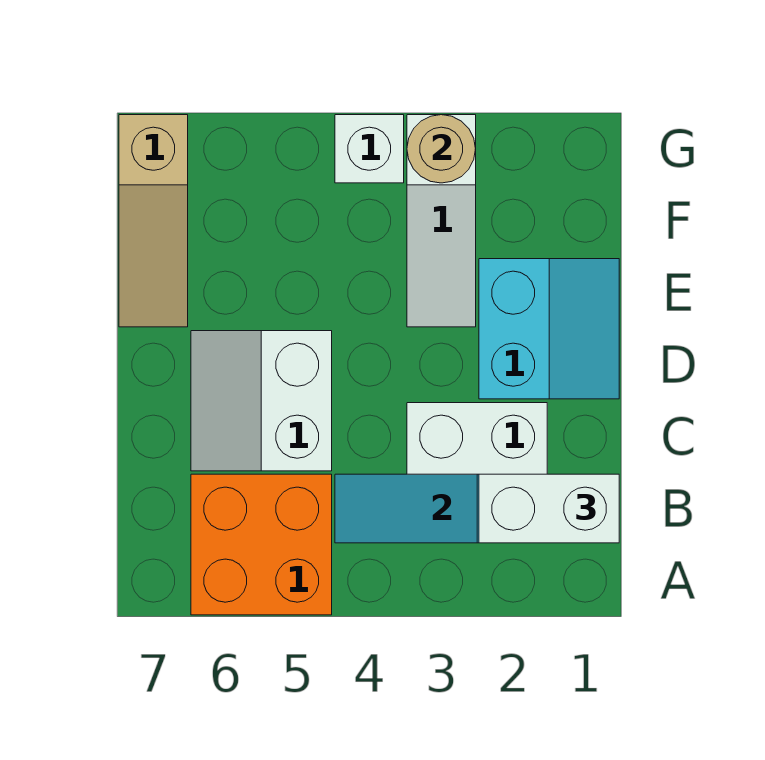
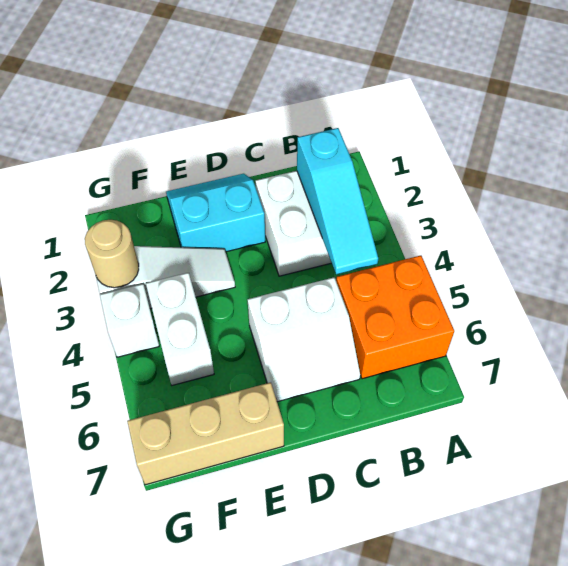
white brick B1:B2 level 3 -> white brick F4:F5 level 1
tan slope E7:G7 level 1 top G -> tan brick E7:G7 level 1

